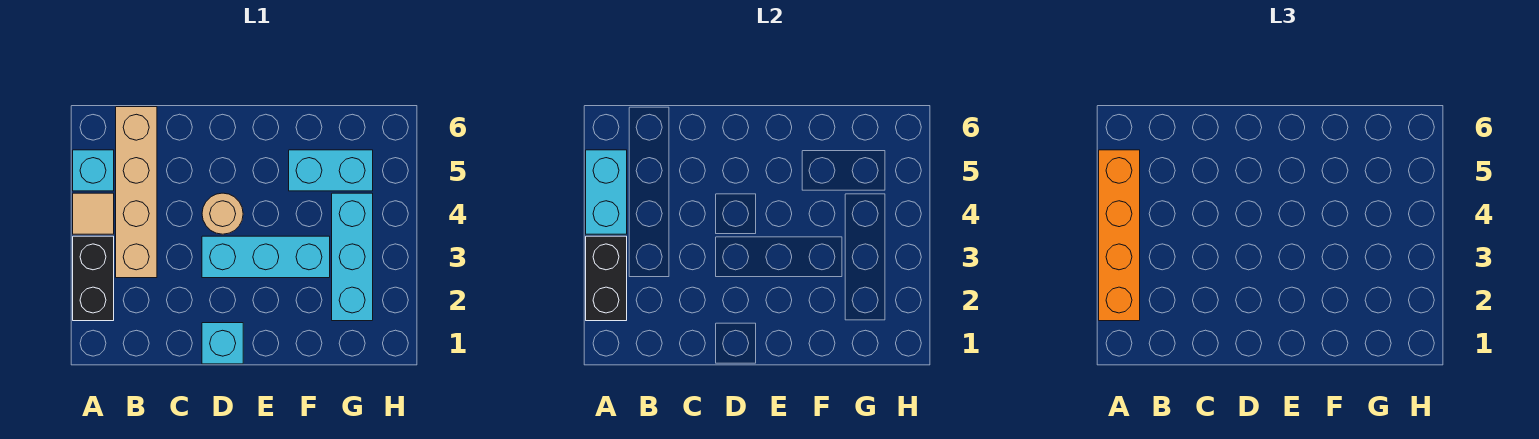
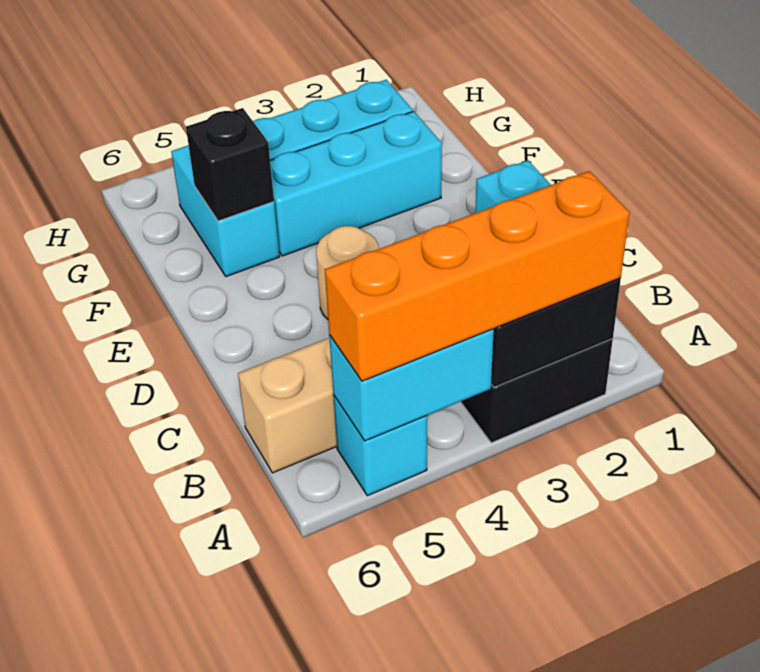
tan tile A4 level 1 -> none
cyan brick D3:F3 level 1 -> cyan brick F2:F4 level 1
none -> black brick F5 level 2

